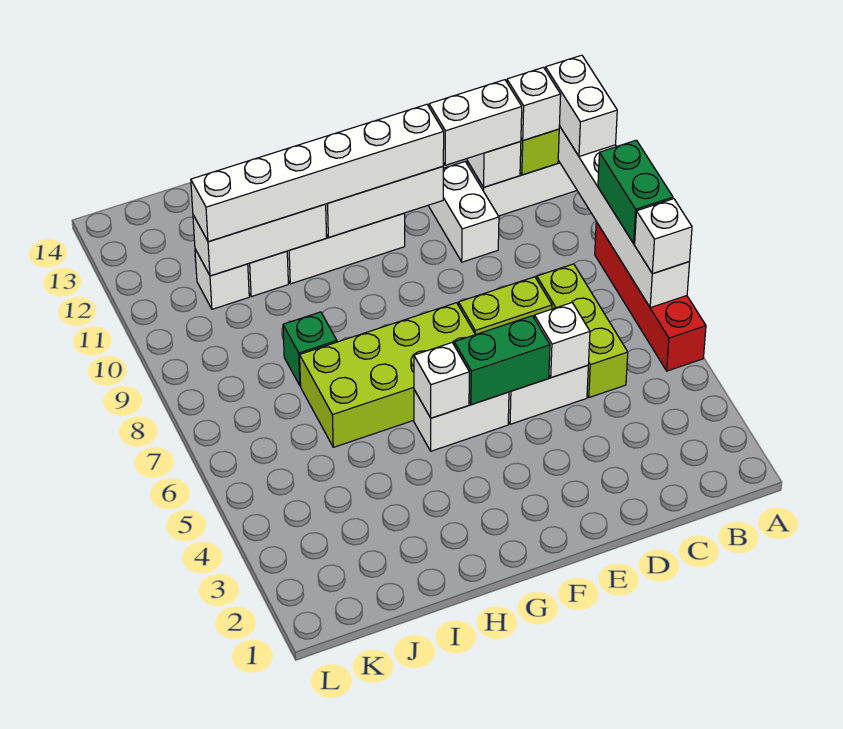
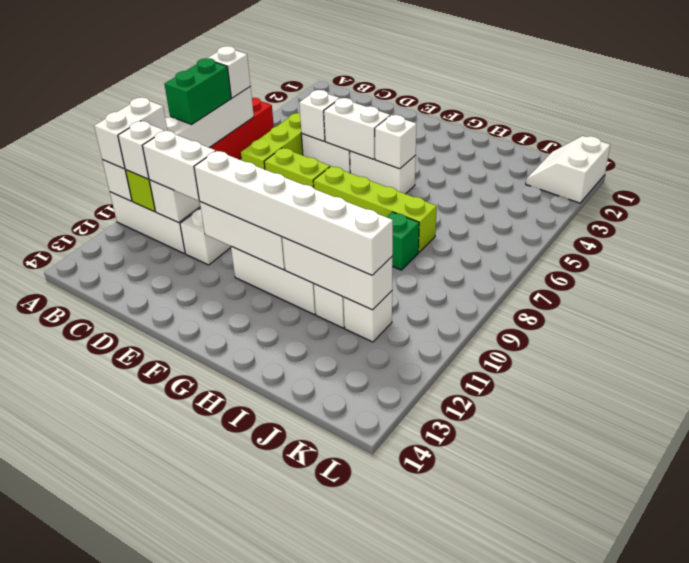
green brick E5:F5 level 2 -> white brick E5:F5 level 2
lime brick F6:I7 level 1 -> lime brick F7:I7 level 1
none -> white slope K1:L2 level 1 top L

